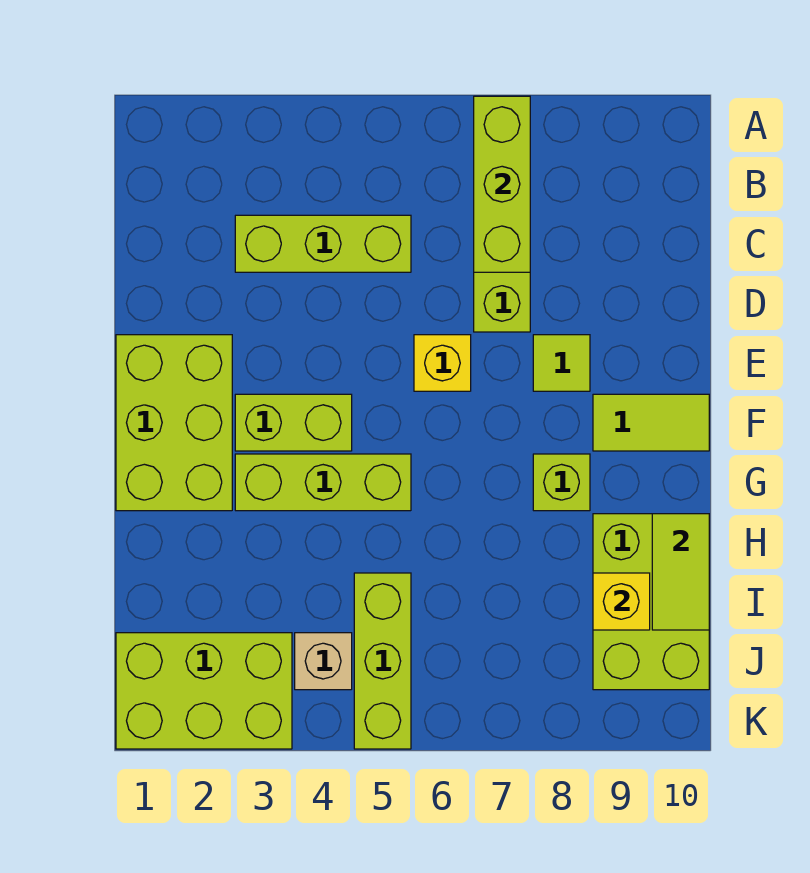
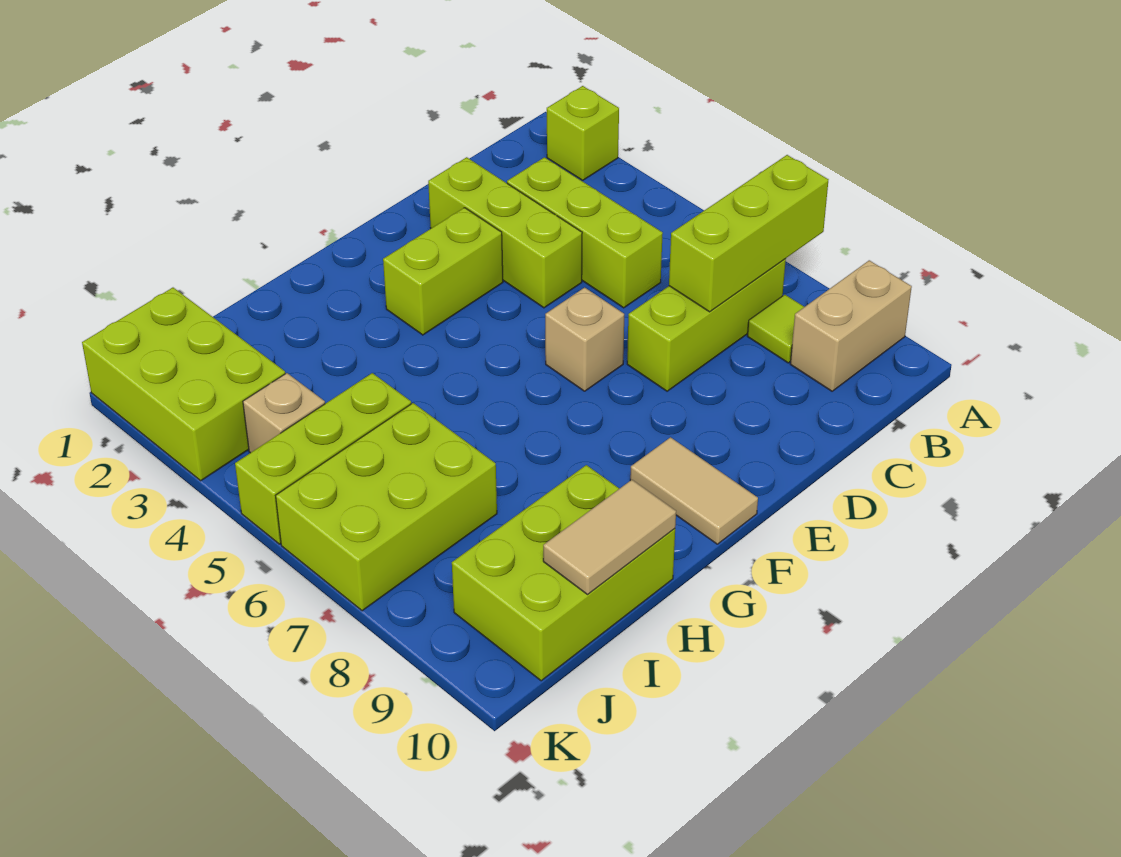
none -> tan brick A9:B9 level 1
lime brick E1:G2 level 1 -> lime brick I6:K7 level 1
yellow brick E6 level 1 -> tan brick E6 level 1
lime tile E8 level 1 -> lime tile B8 level 1
lime brick F3:F4 level 1 -> lime brick E3:F3 level 1
lime tile F9:F10 level 1 -> tan tile F9:F10 level 1
lime brick G3:G5 level 1 -> lime brick D2:D4 level 1
lime brick G8 level 1 -> lime brick A2 level 1
lime tile H10:I10 level 2 -> tan tile H10:I10 level 2
yellow brick I9 level 2 -> none

